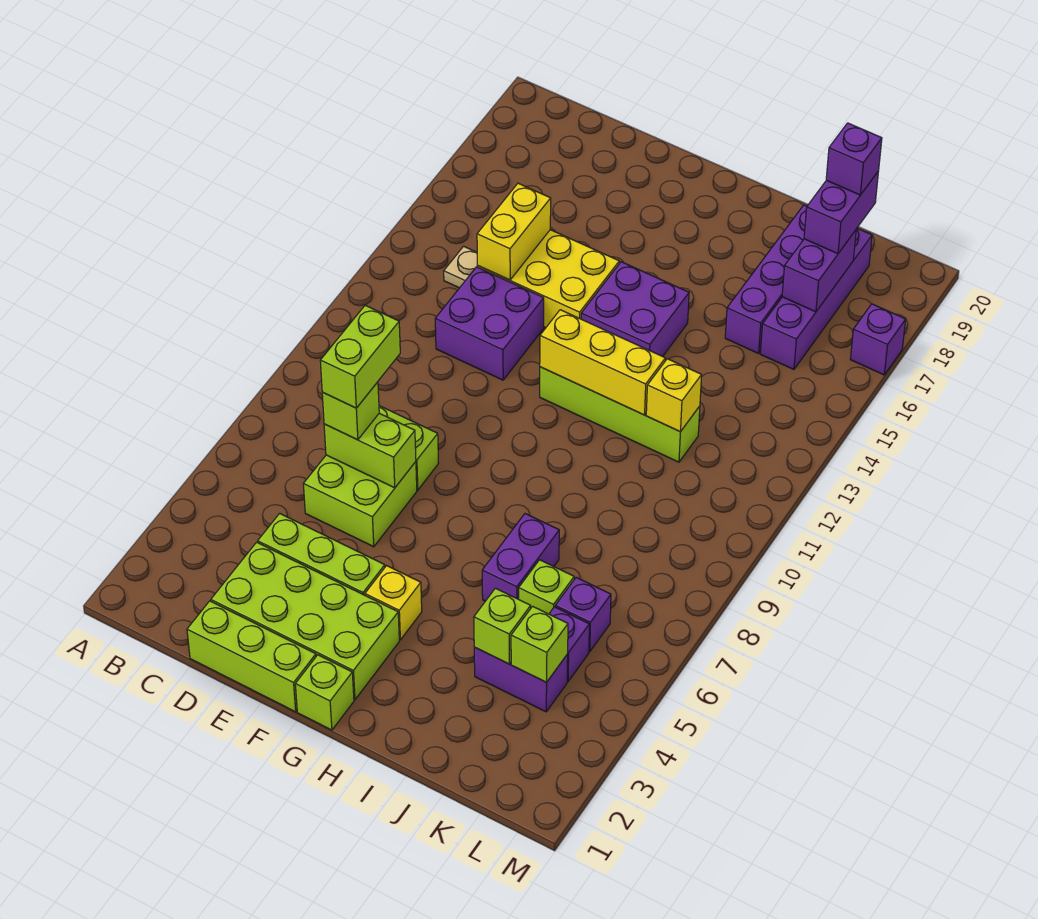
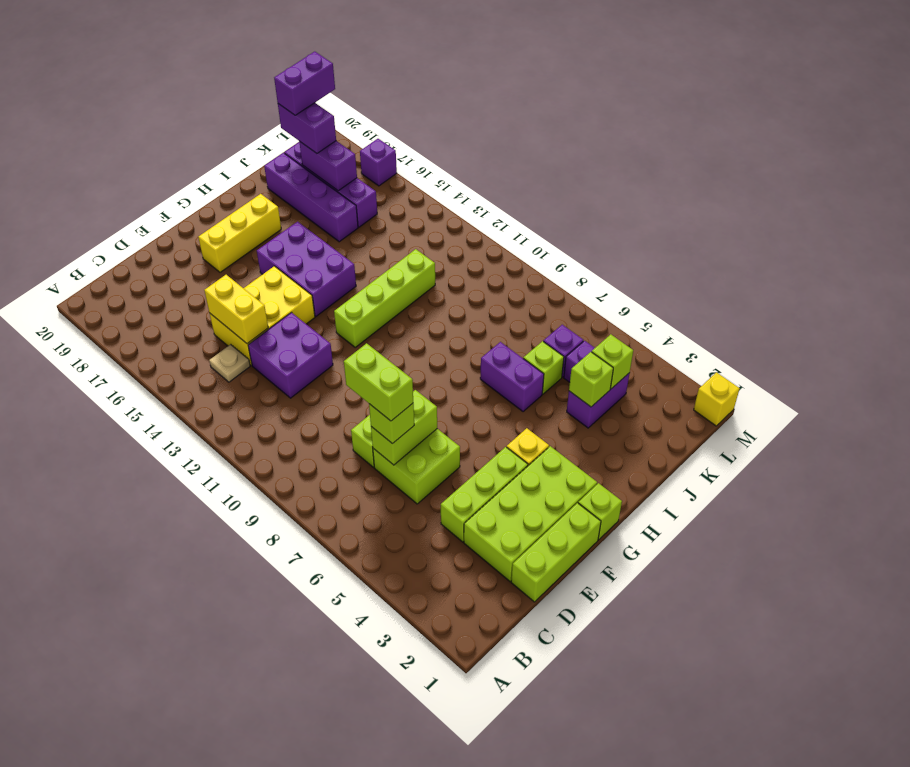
yellow brick G12:I12 level 2 -> yellow brick F18:H18 level 1
purple brick G14:H15 level 1 -> purple brick G14:H16 level 1
yellow brick J12 level 2 -> yellow brick M1 level 1
purple brick K19 level 4 -> purple brick K19:L19 level 4

